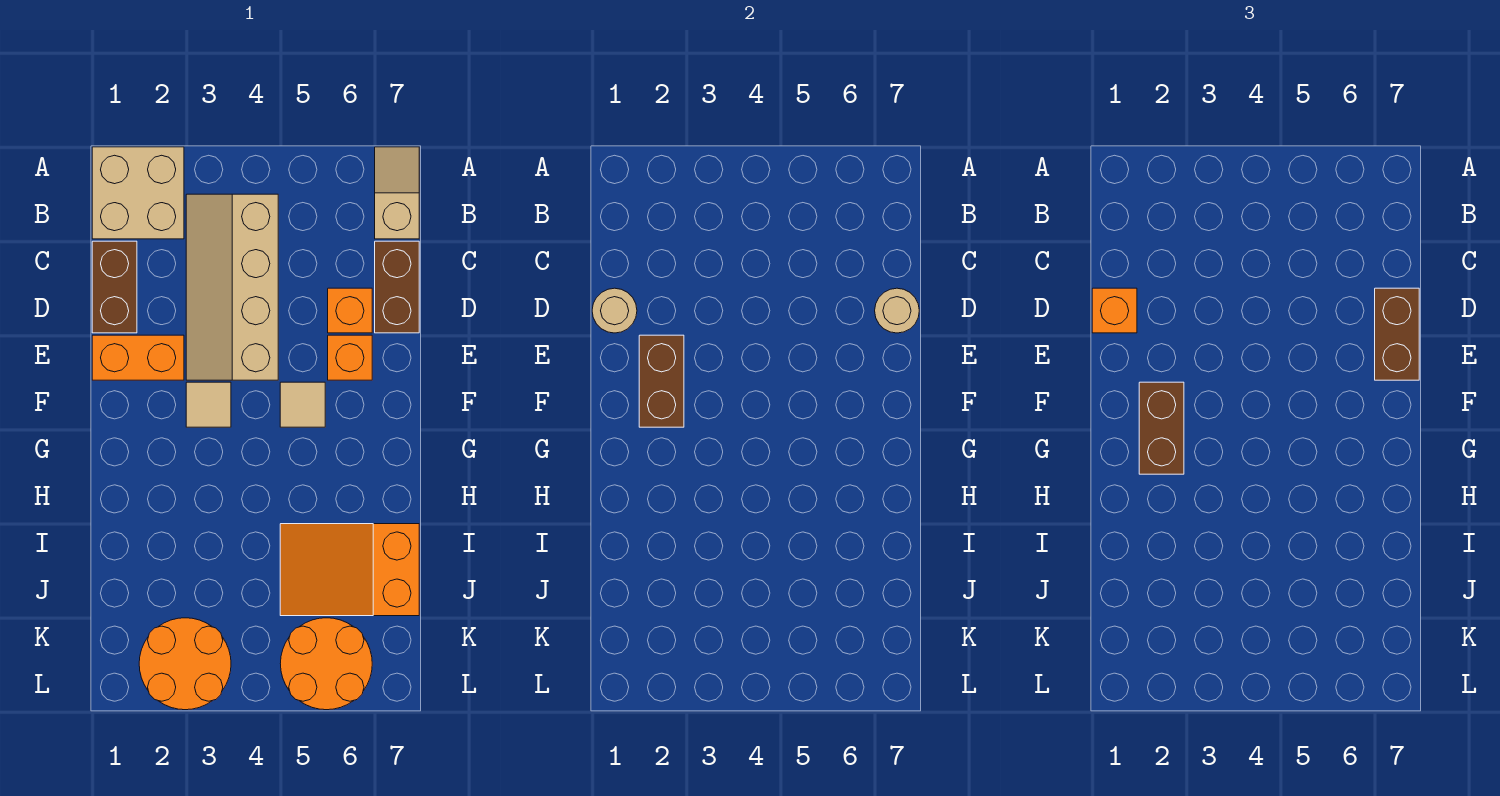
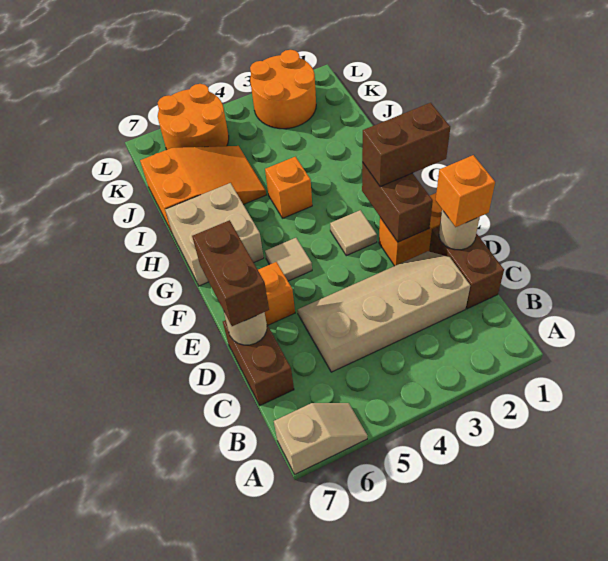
tan brick A1:B2 level 1 -> tan brick G6:H7 level 1
tan slope A7:B7 level 1 top B -> tan slope A6:A7 level 1 top 7
tan slope B3:E4 level 1 top 4 -> tan slope C2:D5 level 1 top C
orange brick D6 level 1 -> orange brick H4 level 1
brown brick F2:G2 level 3 -> brown brick F1:F2 level 3

